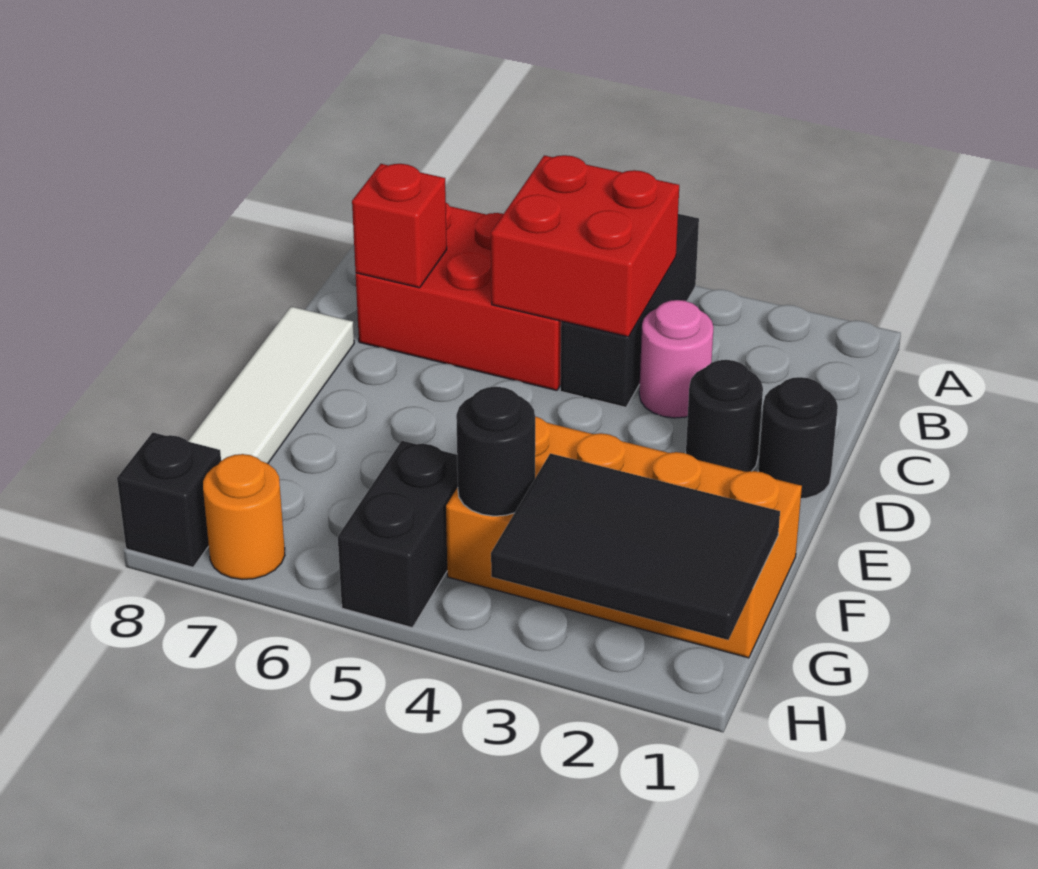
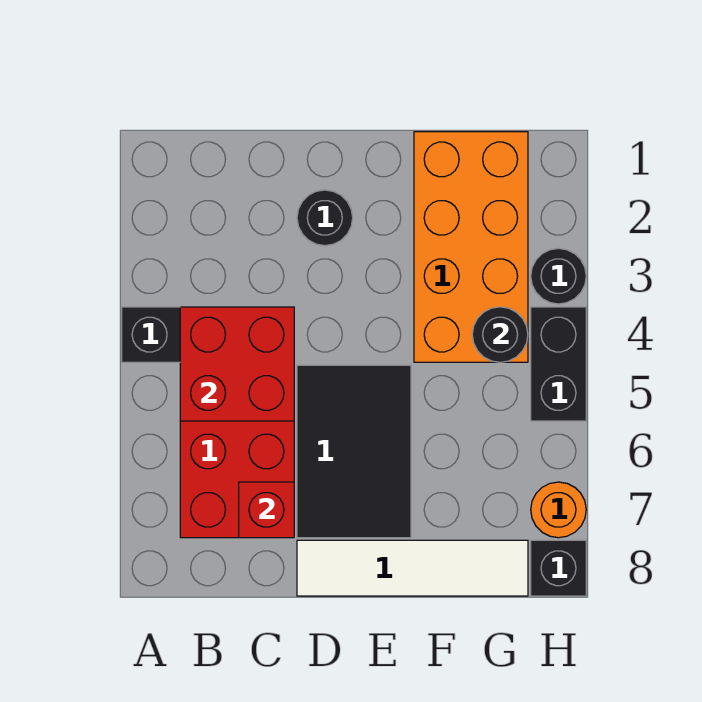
pink round brick C3 level 1 -> none
black round brick D1 level 1 -> black round brick H3 level 1
black tile G1:H3 level 2 -> black tile D5:E7 level 1
black brick G5:H5 level 1 -> black brick H4:H5 level 1

